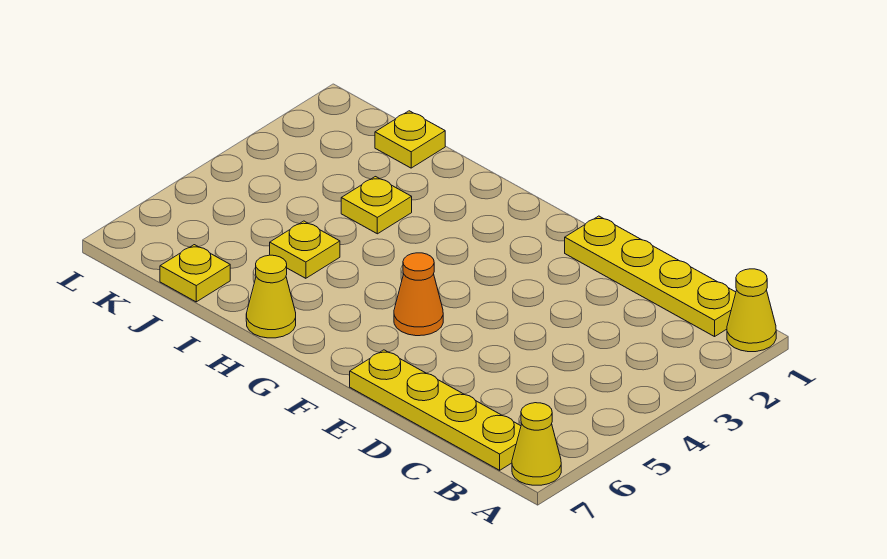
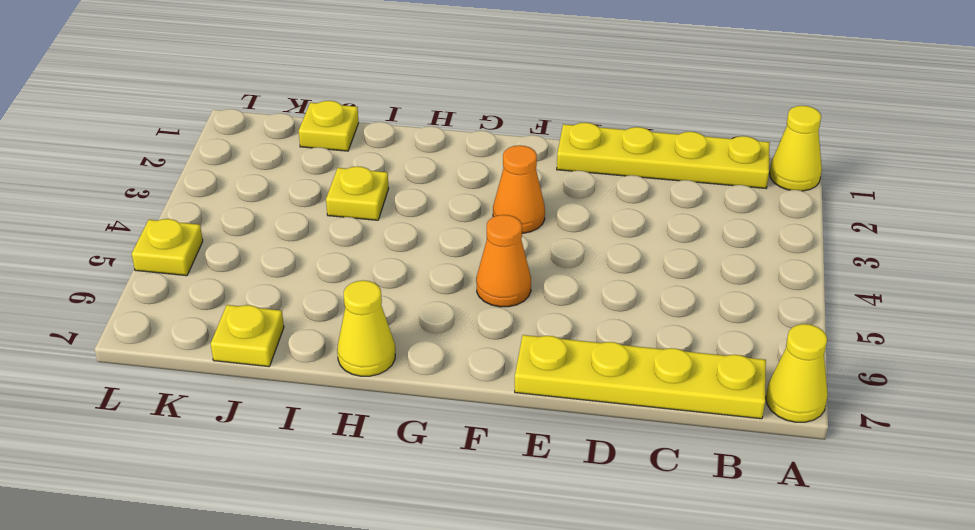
none -> orange cone F3 level 1
yellow plate I5 level 1 -> yellow plate L5 level 1

